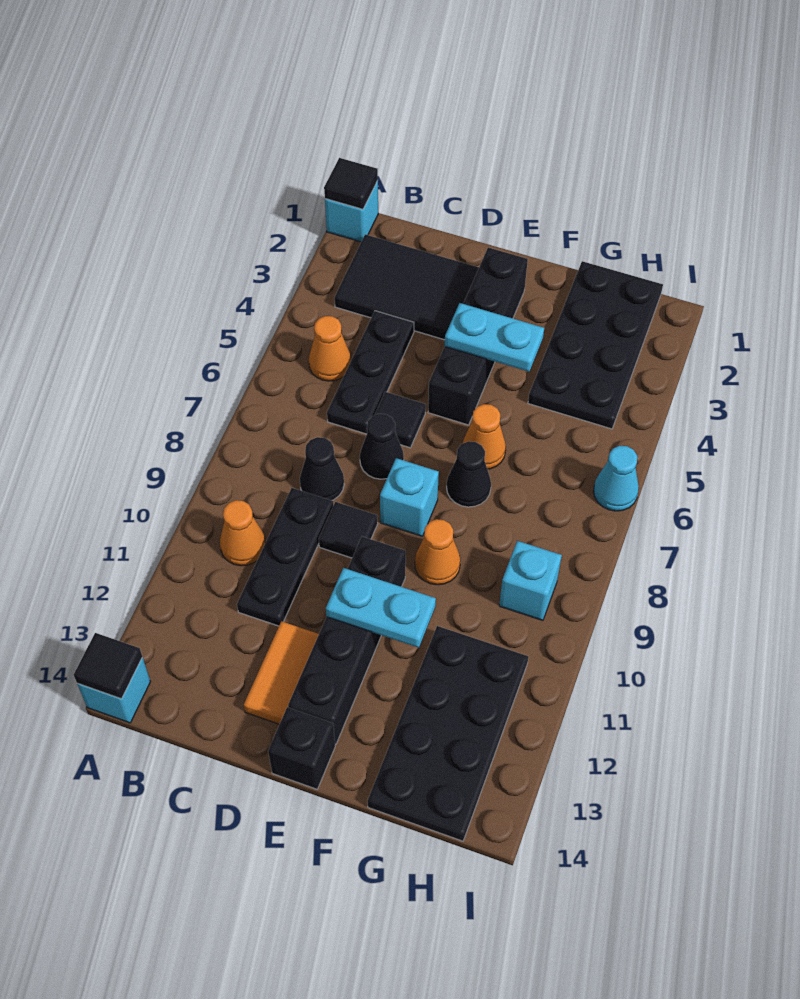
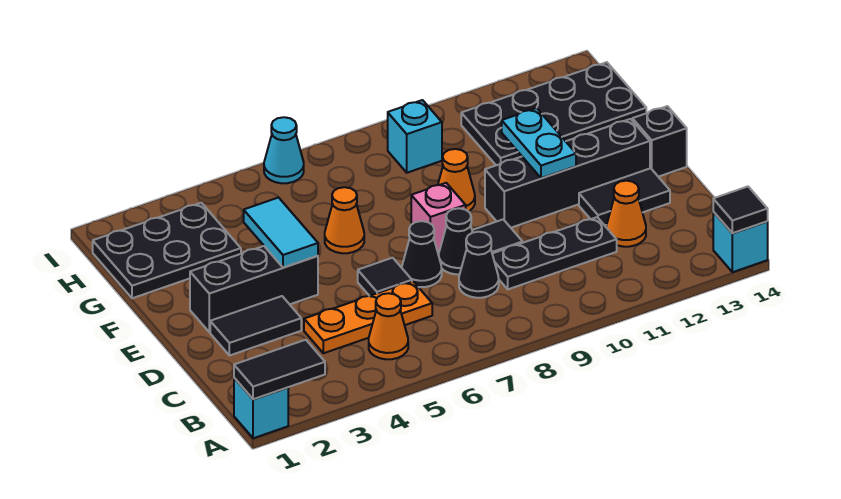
black tile A1 level 2 -> black tile A1:A2 level 2
black tile B2:D3 level 1 -> black tile D2:D3 level 1
orange cone B10 level 1 -> orange cone C12 level 1
black plate C4:C6 level 1 -> orange plate C4:C6 level 1
orange tile D12:D13 level 1 -> black tile D12:D13 level 1
black brick E2:E5 level 1 -> black brick E2:E4 level 1
cyan plate E4:F4 level 2 -> cyan tile E4:F4 level 2
cyan brick E8 level 1 -> pink brick E8 level 1
black cone F7 level 1 -> black cone D8 level 1
black plate G1:H4 level 1 -> black plate G1:H3 level 1

